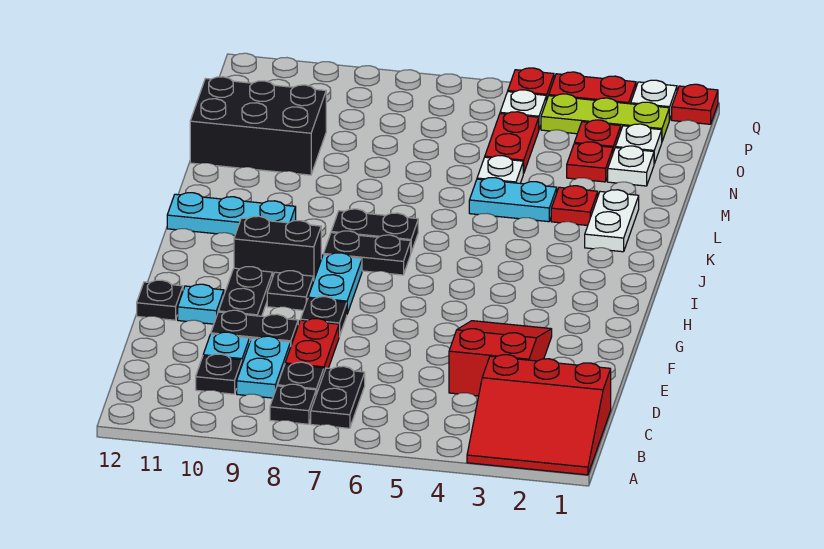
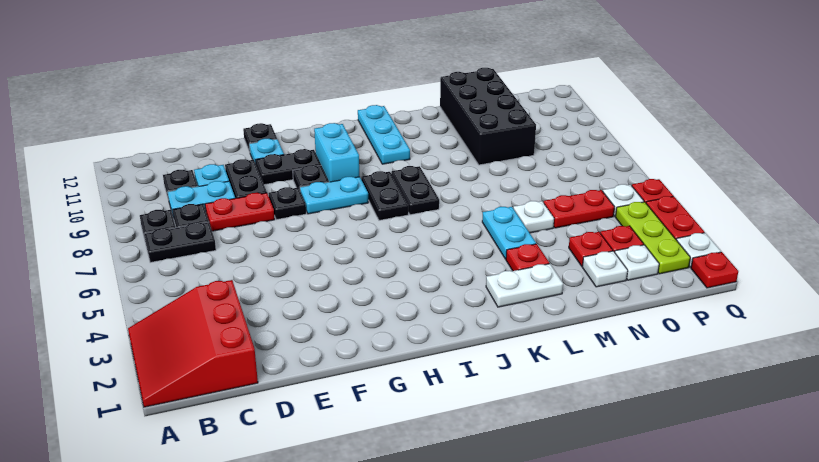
red slope D3:F4 level 1 top D -> none
black brick H9:H10 level 1 -> cyan brick H9:H10 level 1
black brick M10:N12 level 1 -> black brick M9:N12 level 1

